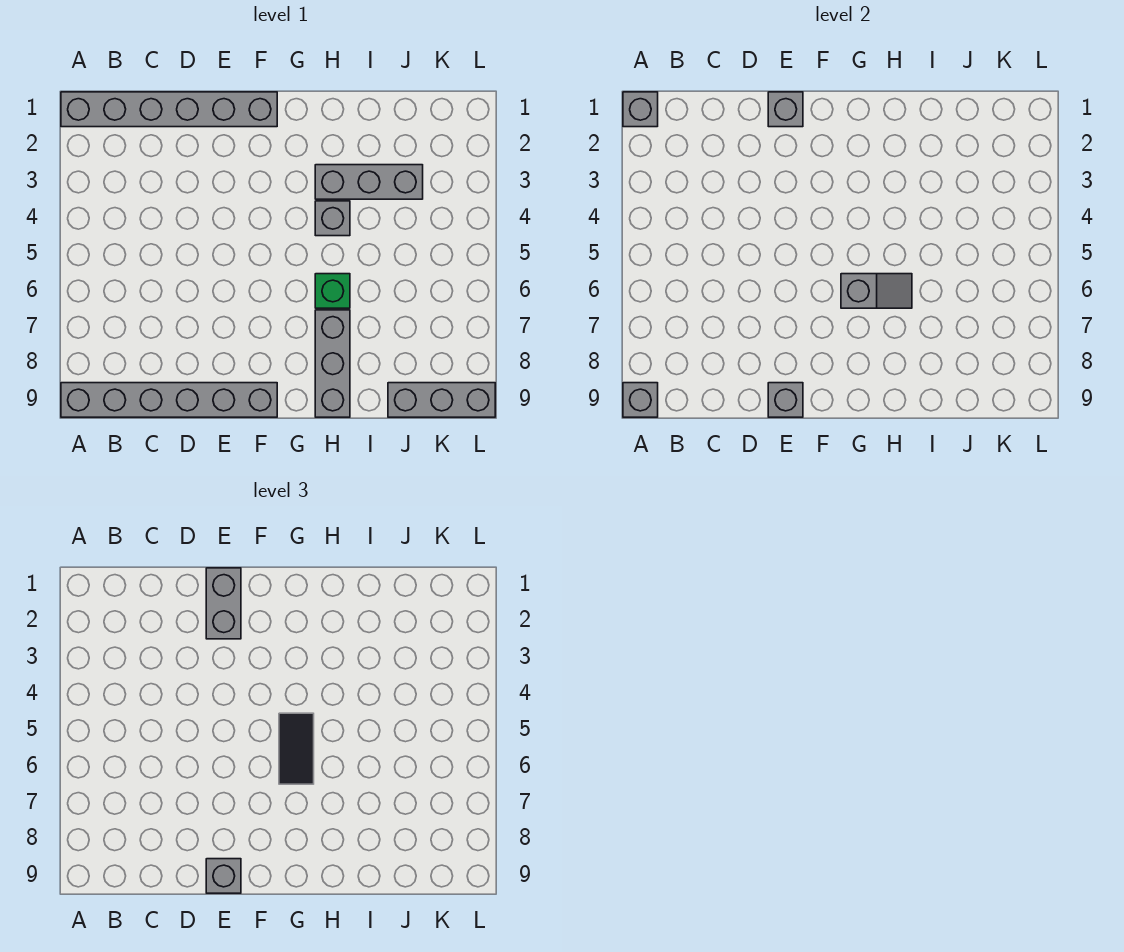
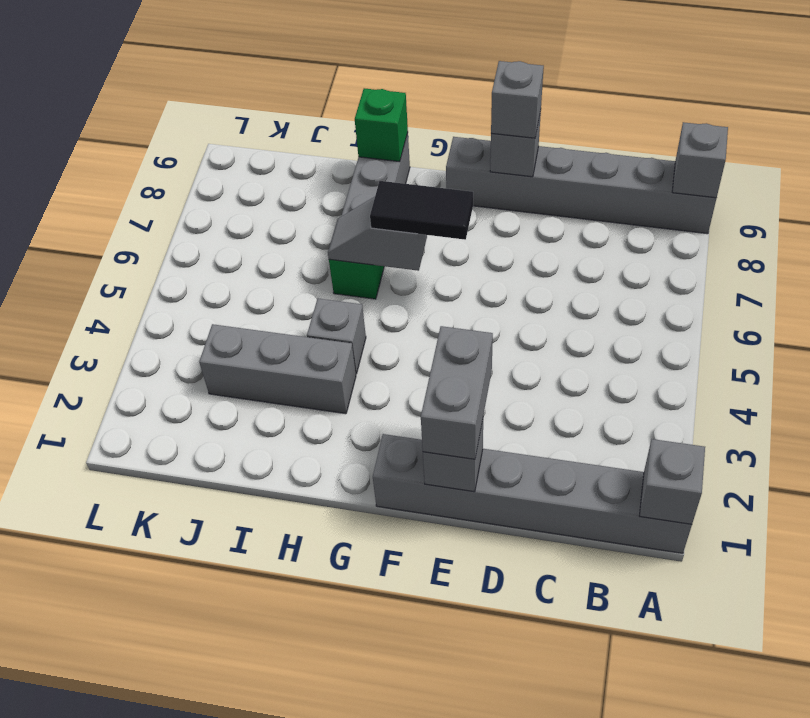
black tile G5:G6 level 3 -> black tile F6:G6 level 3
none -> green brick H9 level 2
grey brick J9:L9 level 1 -> none

